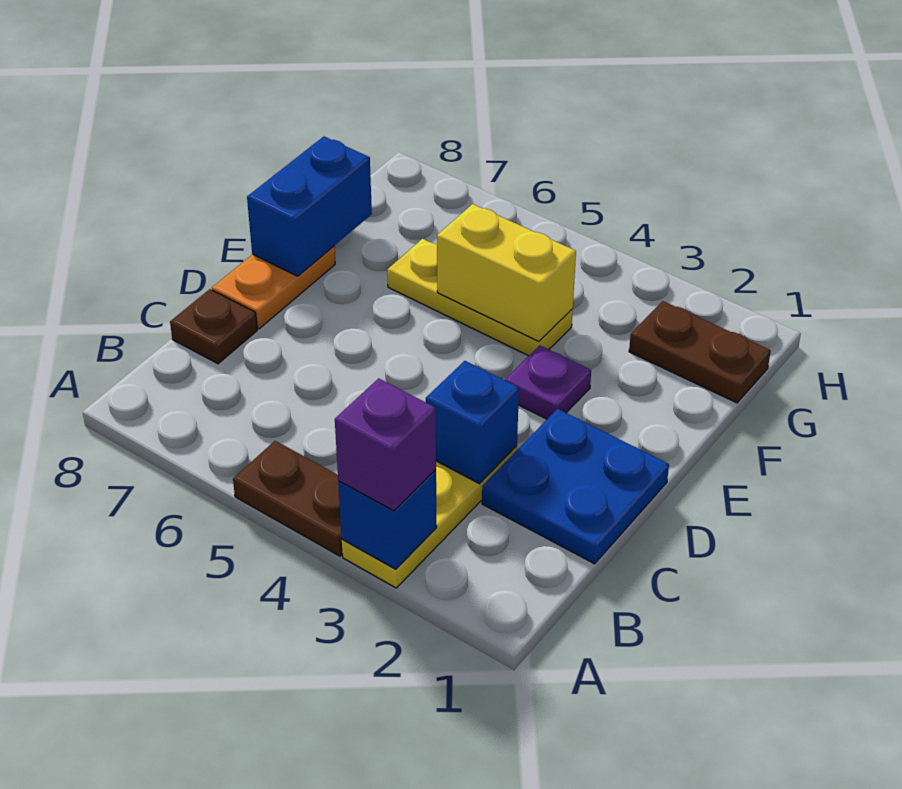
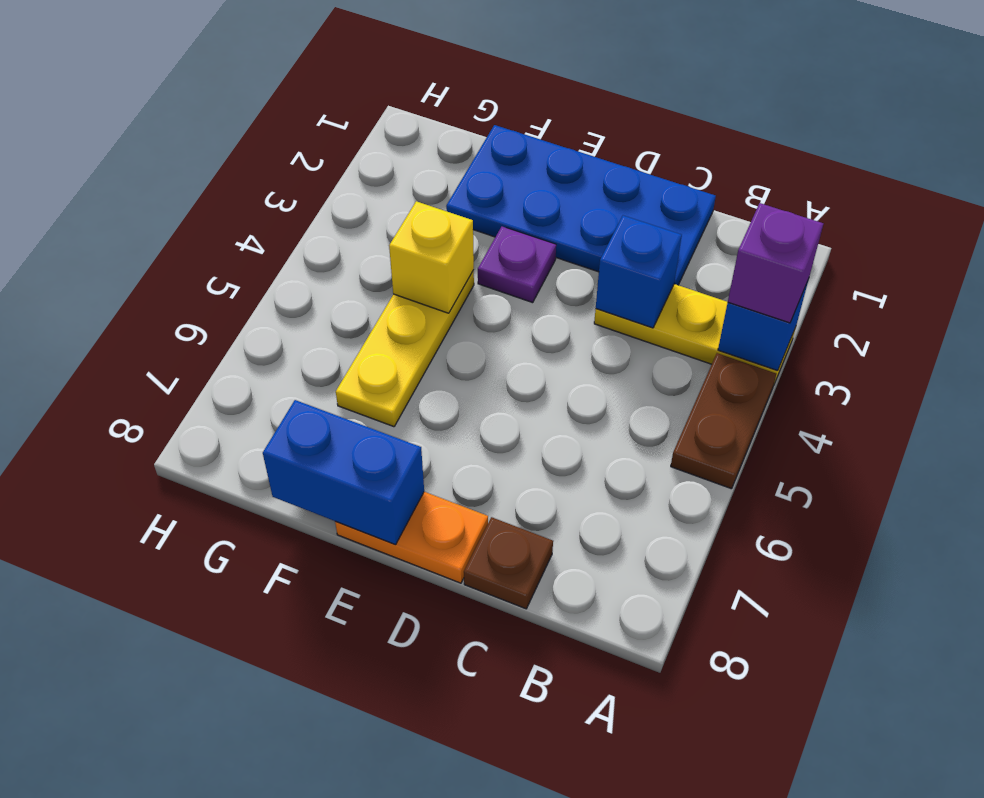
blue plate C1:D2 level 1 -> blue plate C1:F2 level 1
yellow brick F4:F5 level 2 -> yellow brick F4 level 2
brown plate G1:G2 level 1 -> none

